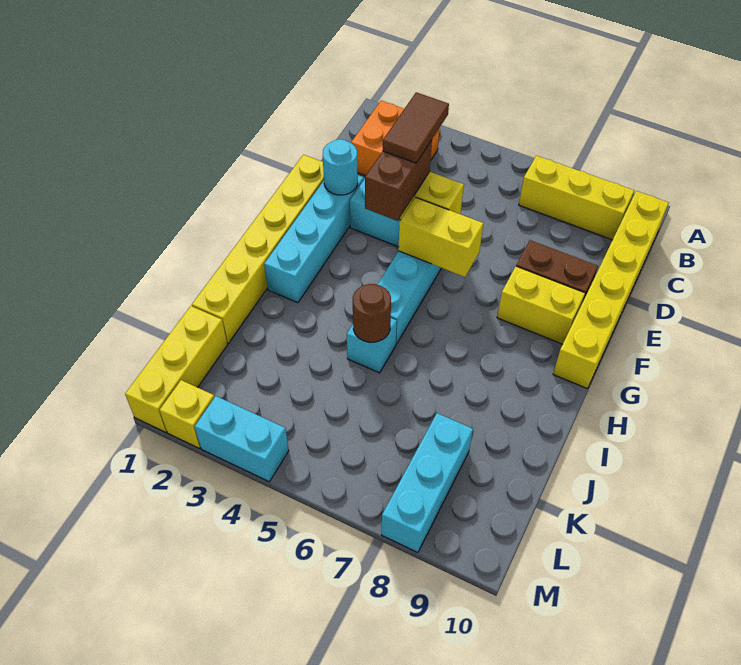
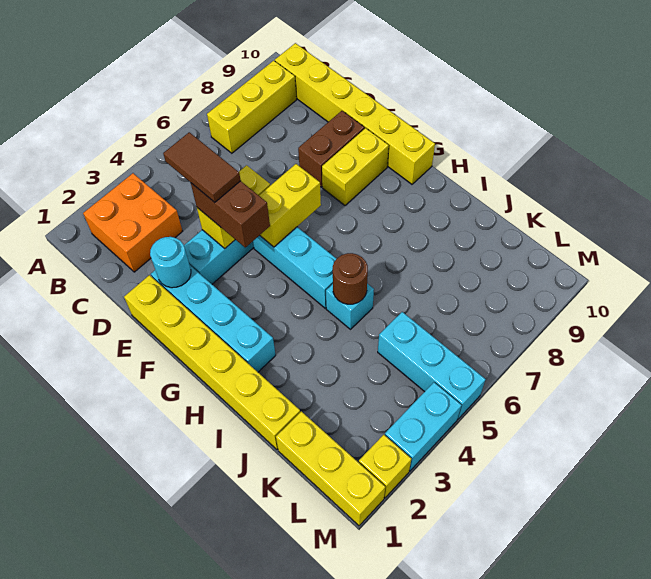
cyan brick K8:M8 level 1 -> cyan brick K5:M5 level 1

